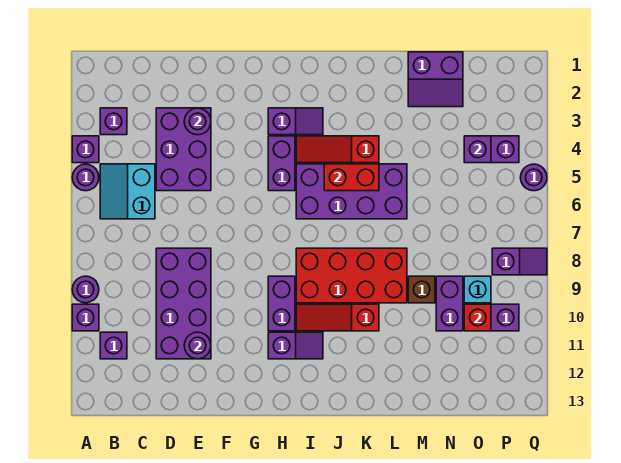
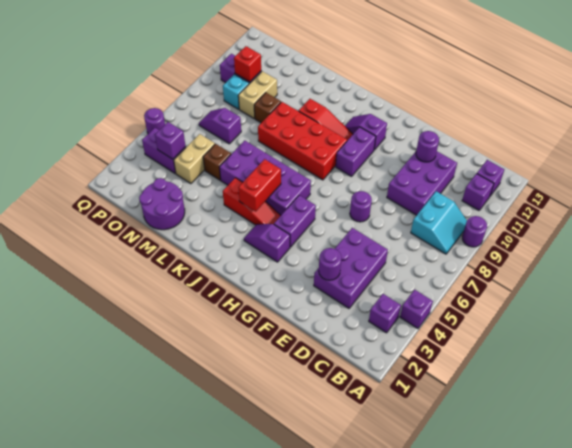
purple round brick A5 level 1 -> purple round brick F7 level 1
purple brick A10 level 1 -> purple brick B12 level 1
cyan slope B5:C6 level 1 top C -> cyan slope B8:C9 level 1 top C
purple brick D8:E11 level 1 -> purple brick D9:E11 level 1
red brick J5:K5 level 2 -> red brick J4:J5 level 2
purple slope M1:N2 level 1 top 1 -> purple round brick M1:N2 level 1
none -> brown brick M5 level 1
none -> tan brick N4:N5 level 1
purple brick N9:N10 level 1 -> tan brick N9:N10 level 1
purple slope P8:Q8 level 1 top P -> purple slope N7:O7 level 1 top N

